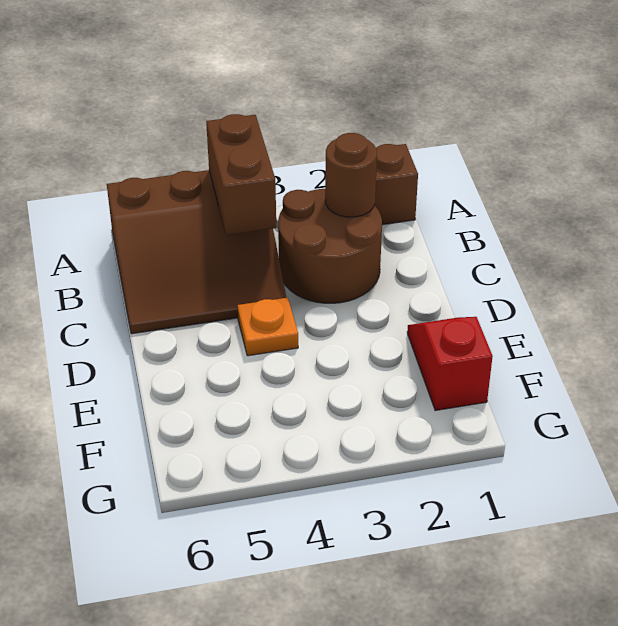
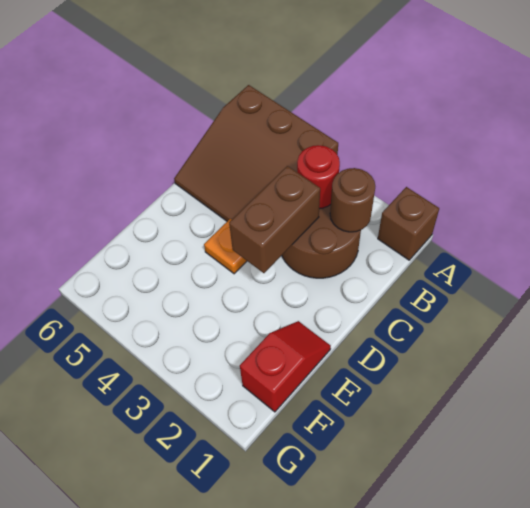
brown brick A4:B4 level 2 -> brown brick C3:D3 level 2
none -> red round brick B3 level 2

